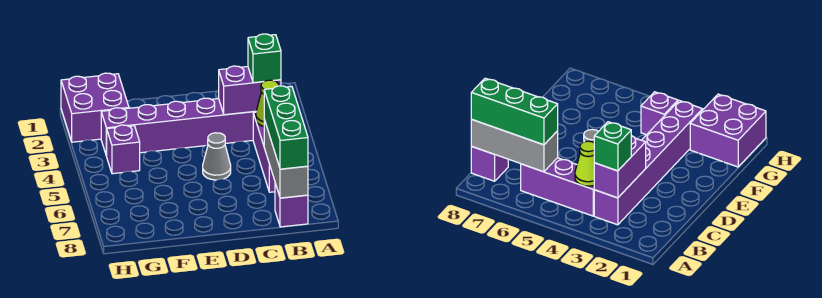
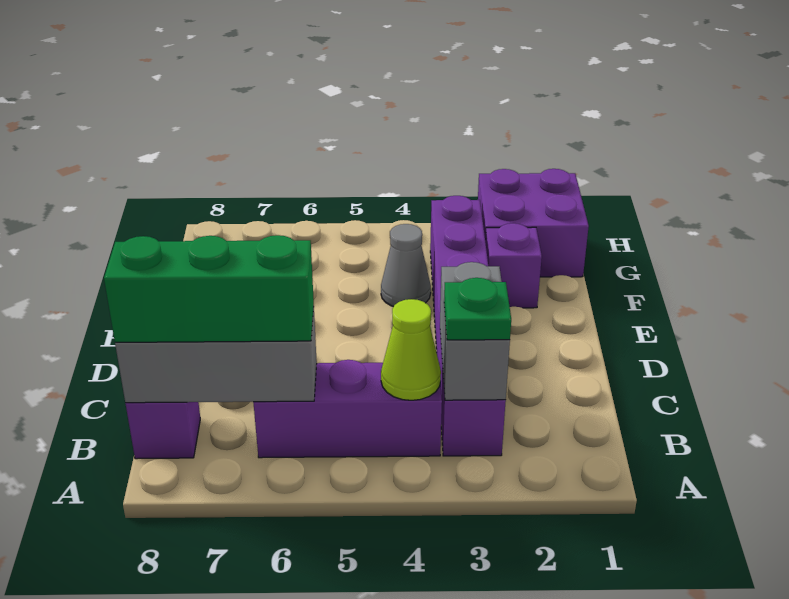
purple brick B3:C3 level 2 -> grey brick B3:C3 level 2
green brick B3 level 3 -> green plate B3 level 3
grey cone D5 level 1 -> grey cone F4 level 1
purple brick G4 level 1 -> purple brick F2 level 1

